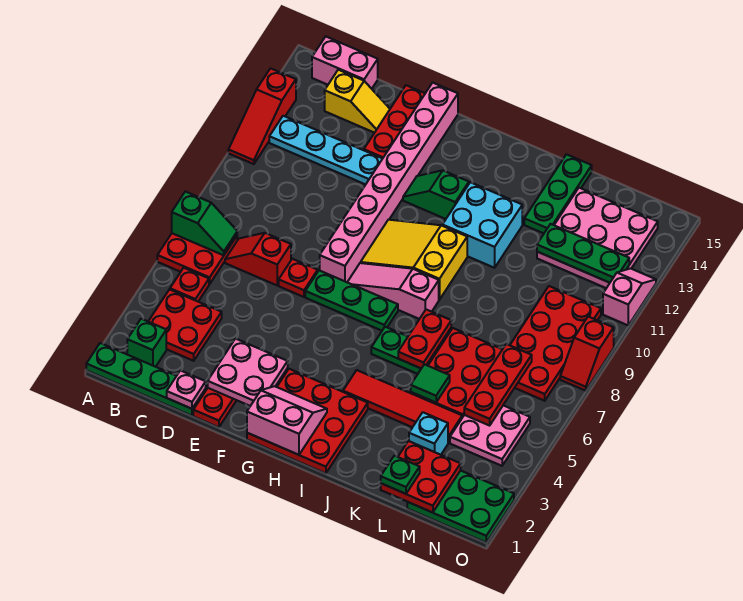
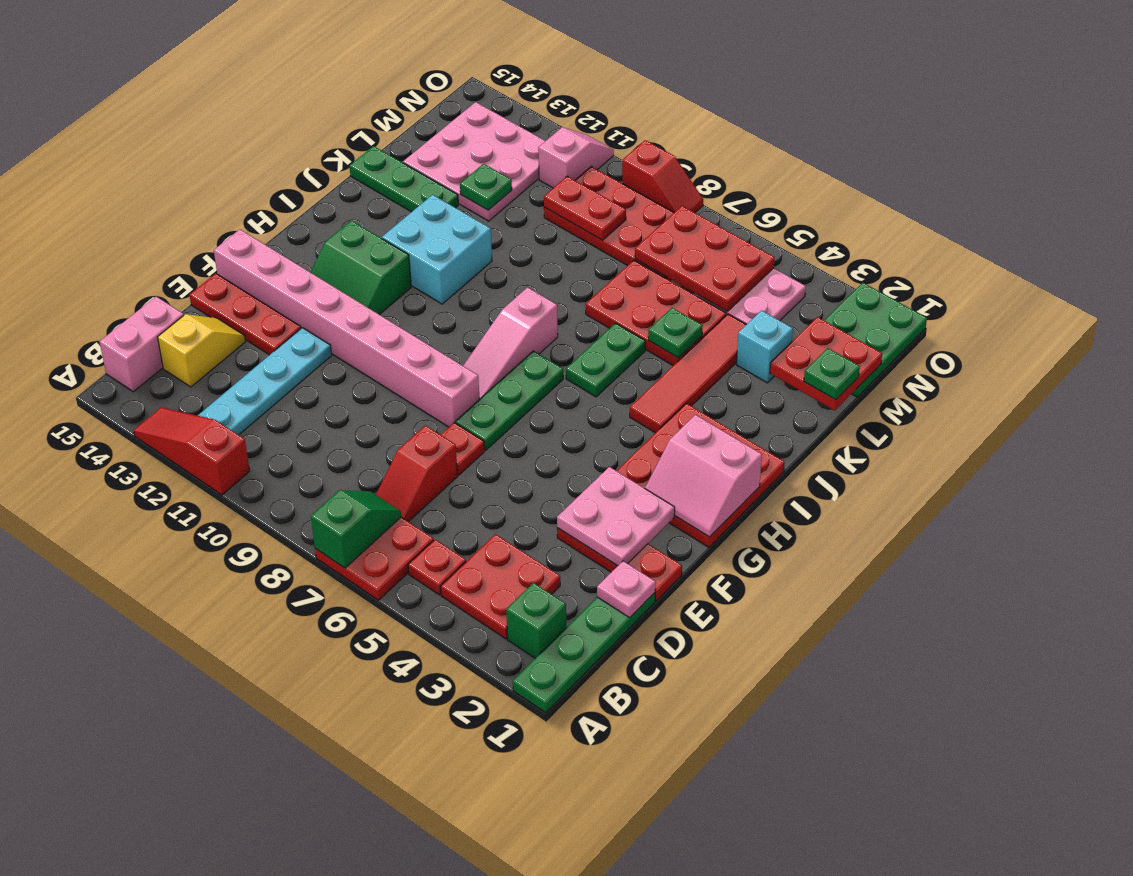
red slope A11:A13 level 1 top 13 -> red slope A11:A13 level 1 top 11
pink slope G1:H2 level 2 top 1 -> pink slope G1:H2 level 2 top H
yellow slope G9:I10 level 1 top I -> none
green slope G12:H12 level 1 top H -> green slope G12:H13 level 1 top H
red plate J6:J7 level 2 -> red plate M9:M10 level 2
green tile K5 level 2 -> green plate K5 level 2
green plate L12:N12 level 2 -> green plate L12 level 2
red plate M5:M7 level 2 -> red plate M5:N7 level 2
pink slope O11:O12 level 1 top 11 -> pink slope N11:O11 level 1 top N

